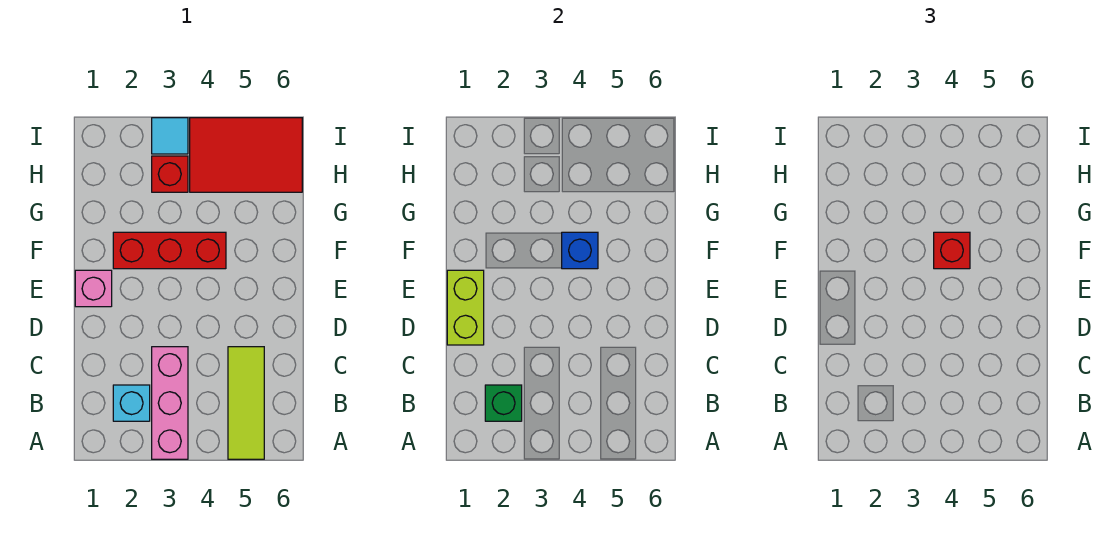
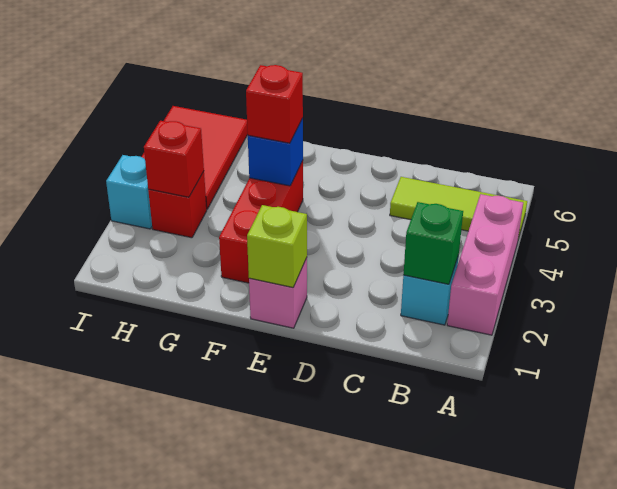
pink brick A3:C3 level 1 -> pink brick A2:A4 level 1
lime brick D1:E1 level 2 -> lime brick E1 level 2
none -> red brick H3 level 2
cyan tile I3 level 1 -> cyan brick I3 level 1

